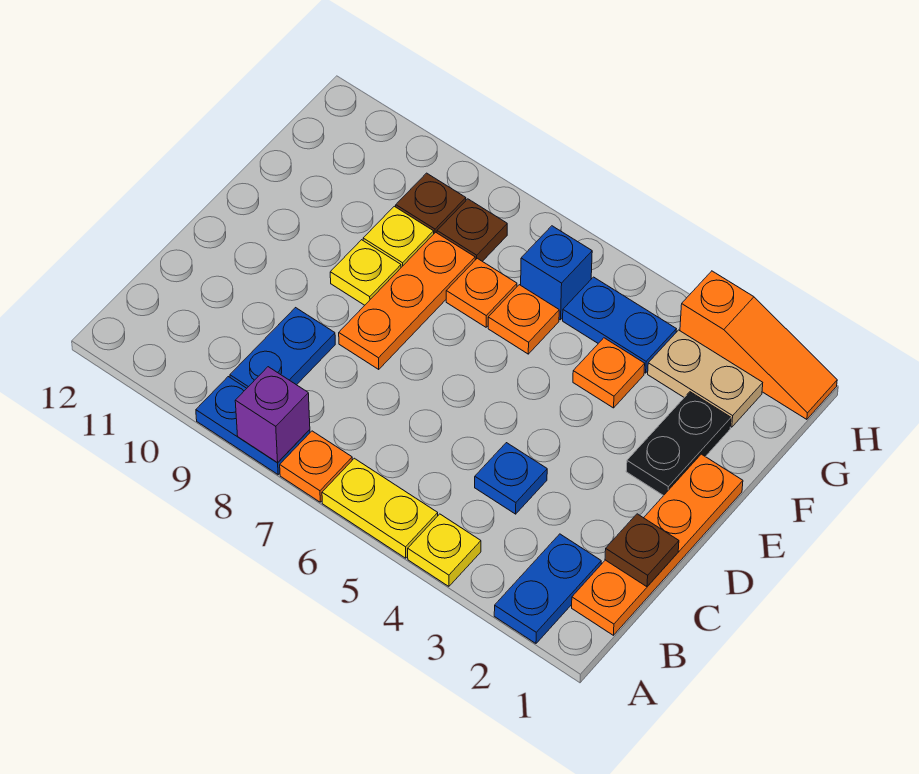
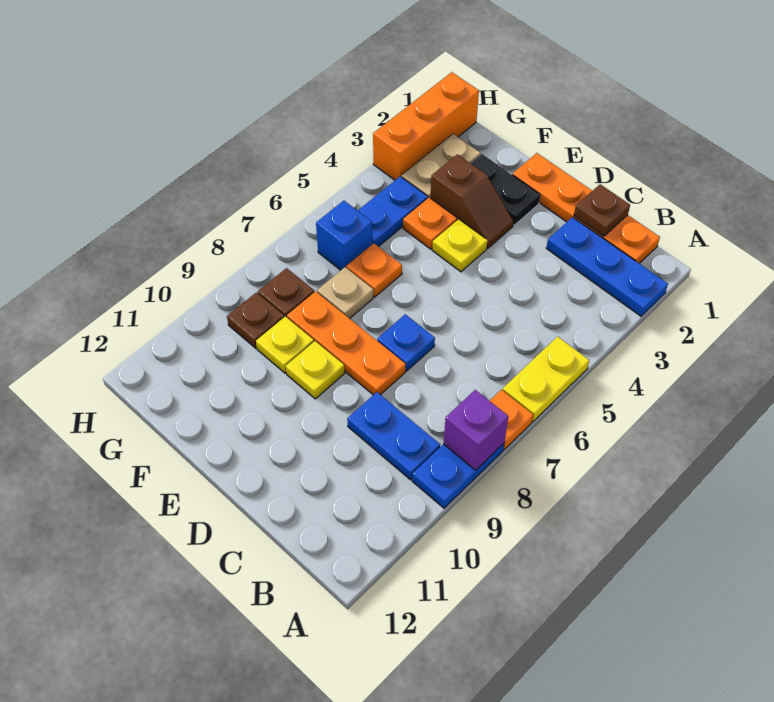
blue plate A2:B2 level 1 -> blue plate A2:C2 level 1
yellow plate A4 level 1 -> yellow plate E4 level 1
blue plate C4 level 1 -> blue plate D7 level 1
none -> brown slope E3:F3 level 1 top F
orange plate F7 level 1 -> tan plate F7 level 1
orange slope H1:H3 level 1 top 3 -> orange brick H1:H3 level 1

